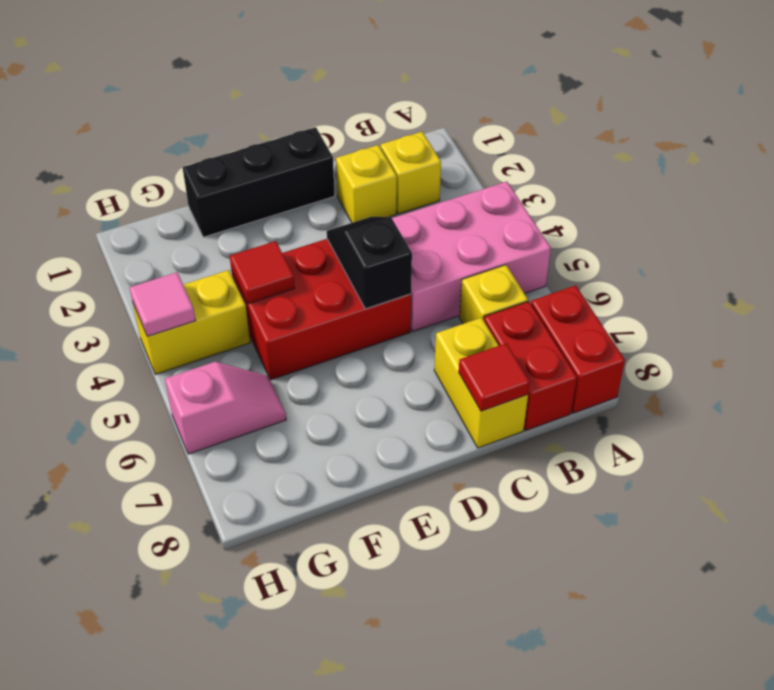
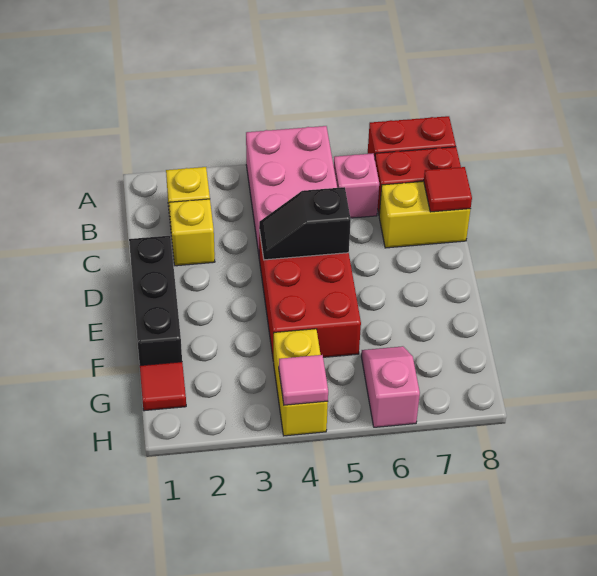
yellow brick B6 level 1 -> pink brick B6 level 1
red tile F4 level 2 -> red tile G1 level 1

